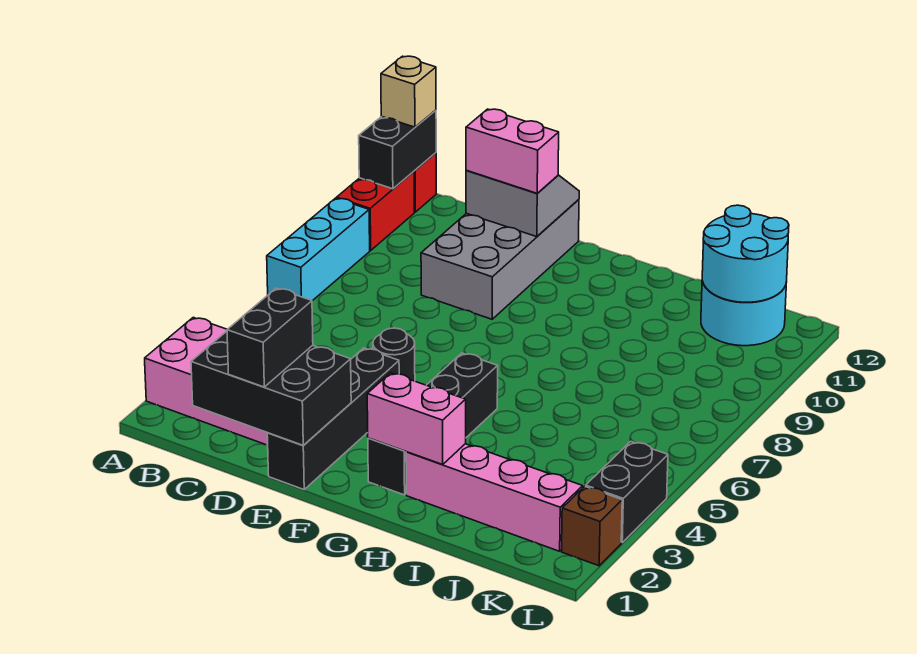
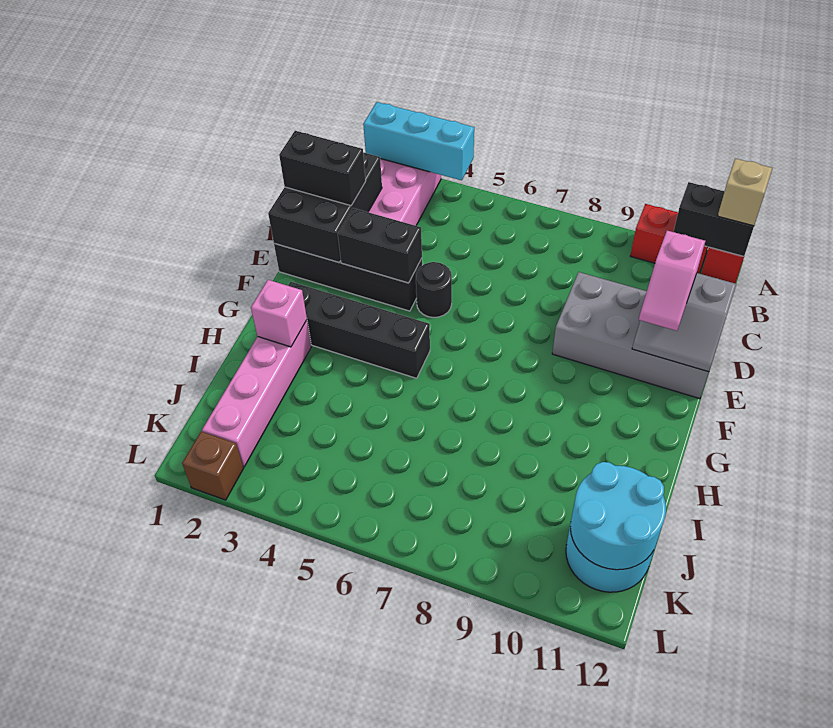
cyan brick A7:A9 level 1 -> cyan brick A2:A4 level 2
grey slope D11:E12 level 2 top 11 -> grey slope D11:E12 level 2 top D
pink brick D11:E11 level 3 -> pink slope D11:E11 level 3 top D
pink brick G2:H2 level 2 -> pink brick H2 level 2
black brick L3:L4 level 1 -> black brick E3:E4 level 2

